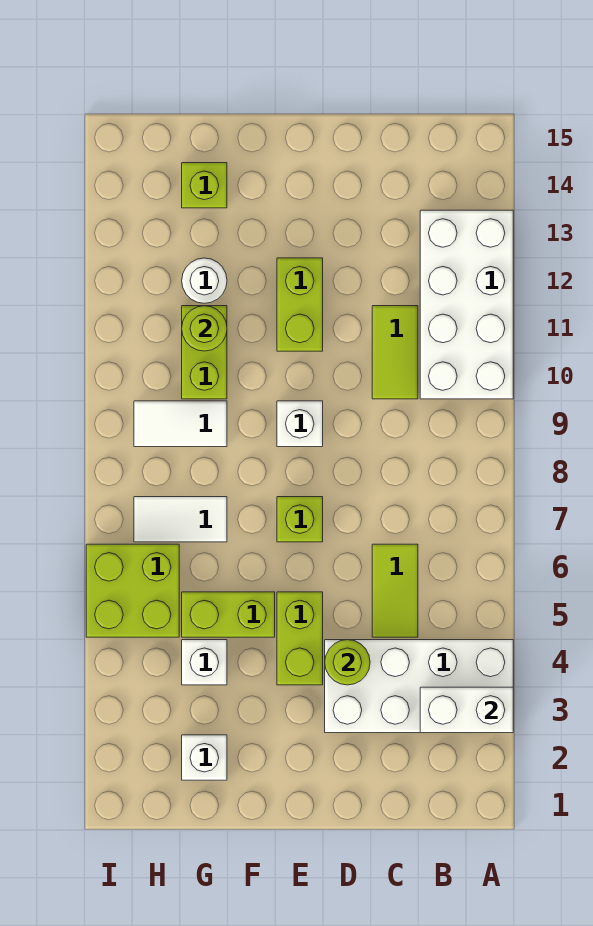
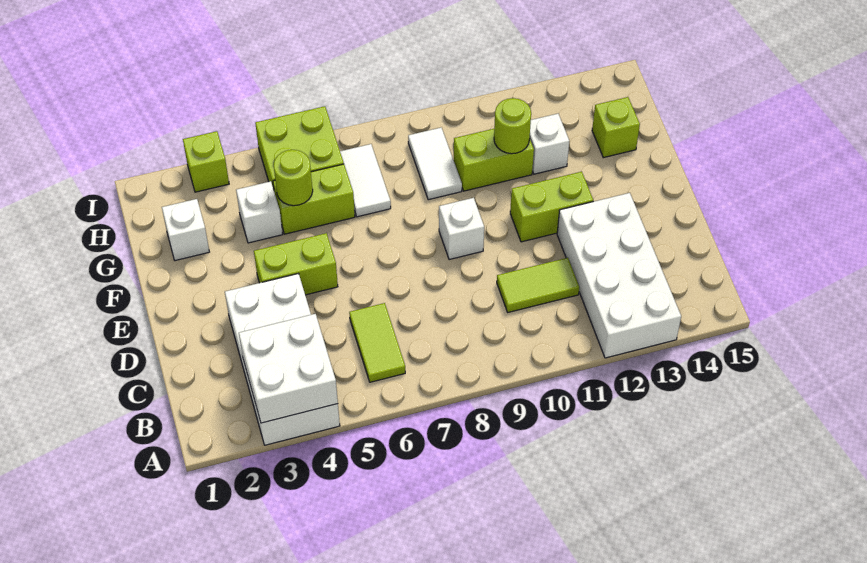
white brick A3:B3 level 2 -> white brick A3:B4 level 2
white brick A10:B13 level 1 -> white brick A12:D13 level 1
lime tile C5:C6 level 1 -> lime tile B6:C6 level 1
lime round brick D4 level 2 -> lime round brick G5 level 2
lime brick E7 level 1 -> lime brick I3 level 1
lime brick F5:G5 level 1 -> lime brick G5:G6 level 1
white round brick G12 level 1 -> white brick G12 level 1

